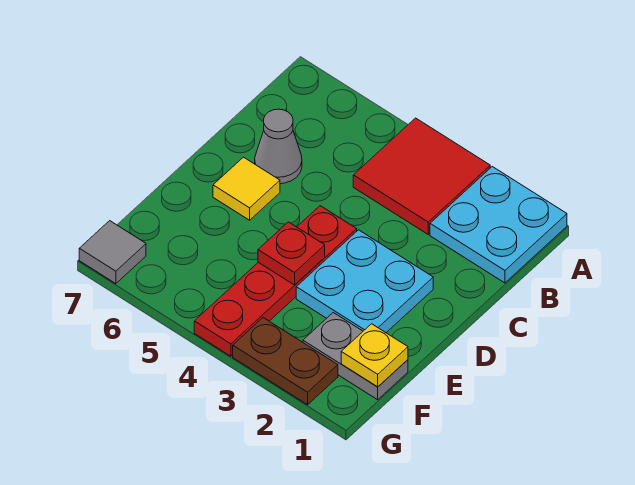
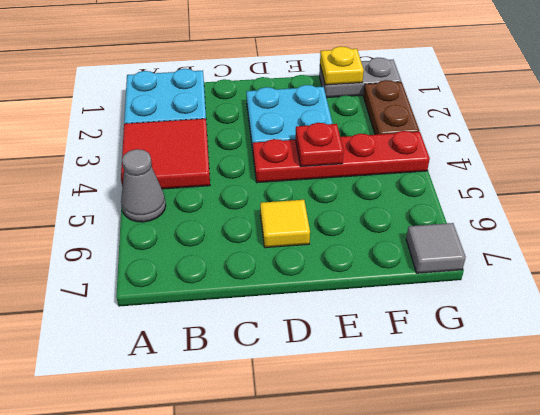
grey cone C6 level 1 -> grey cone A5 level 1
grey plate F1:F2 level 1 -> grey plate F1:G1 level 1

